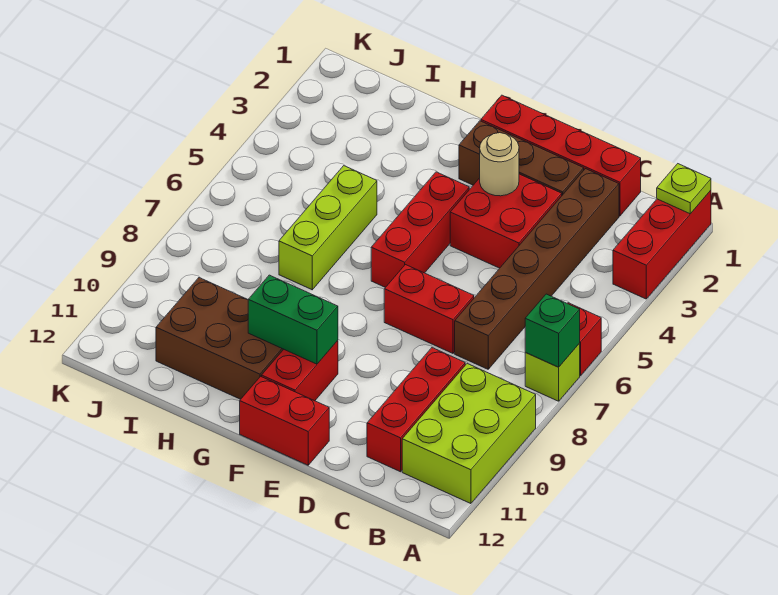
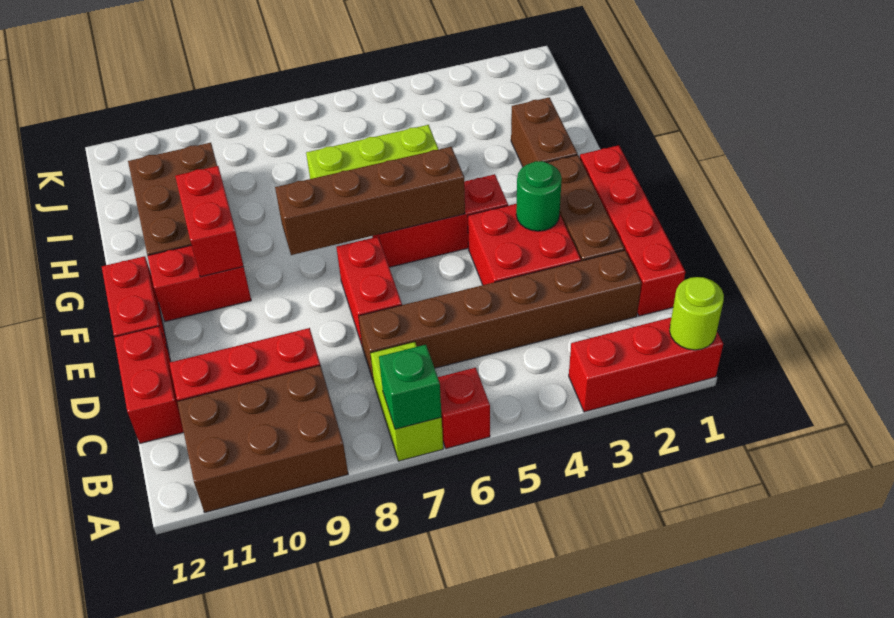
lime plate A1 level 2 -> lime round brick A1 level 2
lime brick A7 level 1 -> lime brick A7:B7 level 1
lime brick A9:B11 level 1 -> brown brick A9:B11 level 1
none -> red brick C12:D12 level 1
tan round brick E3 level 2 -> green round brick E3 level 2
none -> brown brick F5:F8 level 2
green brick F10:G10 level 2 -> red brick F10:G10 level 2
none -> brown brick G2:H2 level 1

